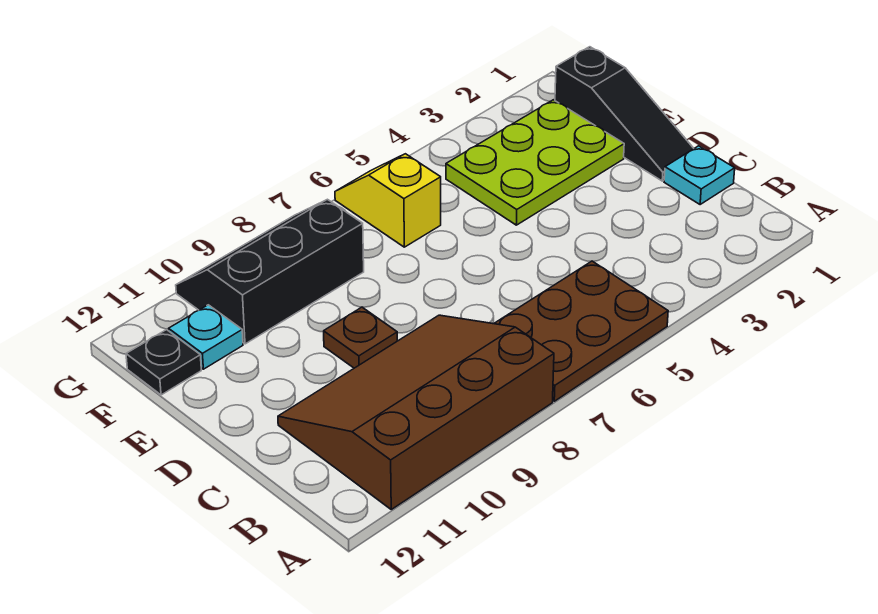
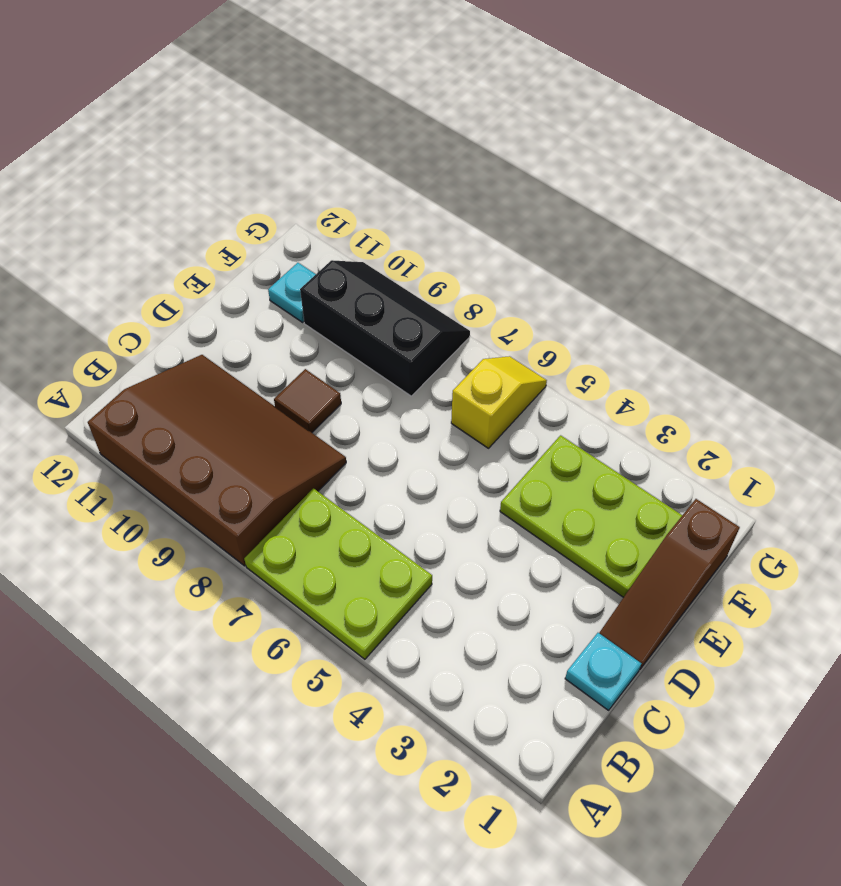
brown plate A5:B7 level 1 -> lime plate A5:B7 level 1
black slope D1:F1 level 1 top F -> brown slope D1:F1 level 1 top F
brown plate D9 level 1 -> brown tile D9 level 1
black plate F12 level 1 -> none

